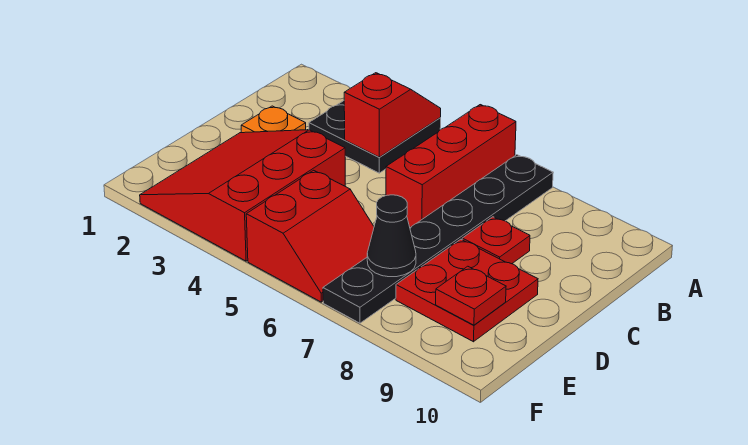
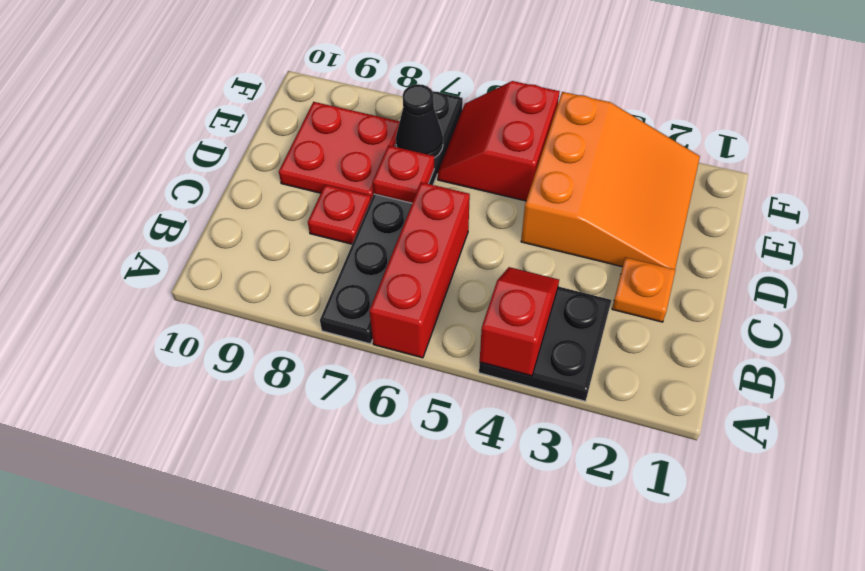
red slope A4:B4 level 2 top B -> red slope A4:B4 level 2 top A
red slope D2:F4 level 1 top 4 -> orange slope D2:F4 level 1 top 4
red plate E9 level 2 -> red plate D7 level 2

